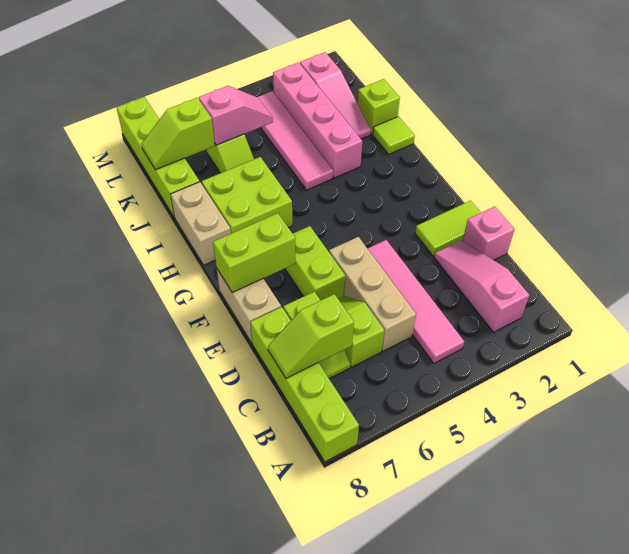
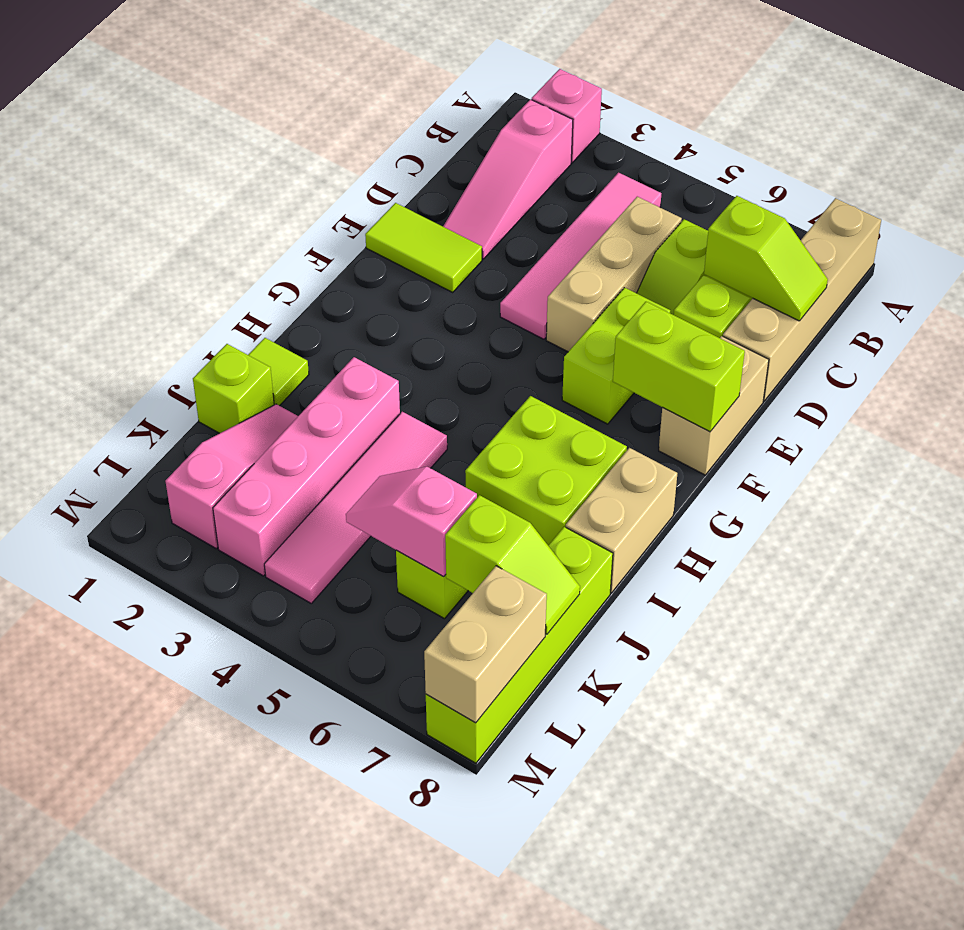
lime brick A8:D8 level 1 -> tan brick A8:D8 level 1
pink brick D1 level 1 -> pink brick A2 level 1
none -> tan brick L8:M8 level 2

